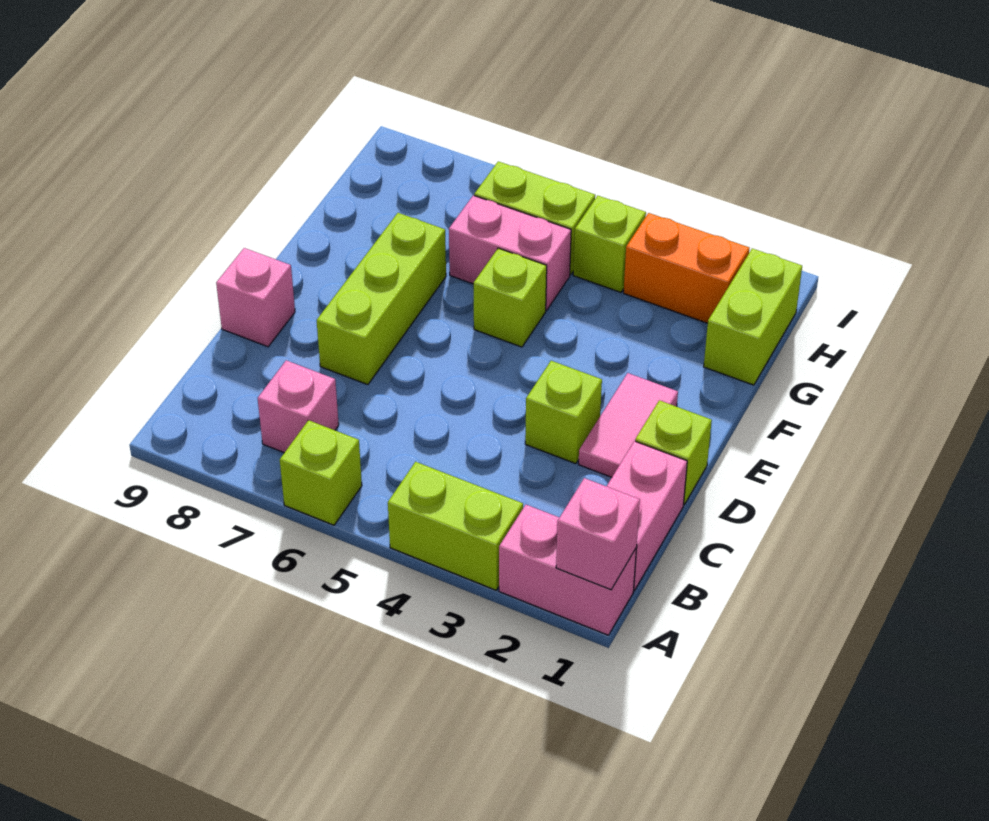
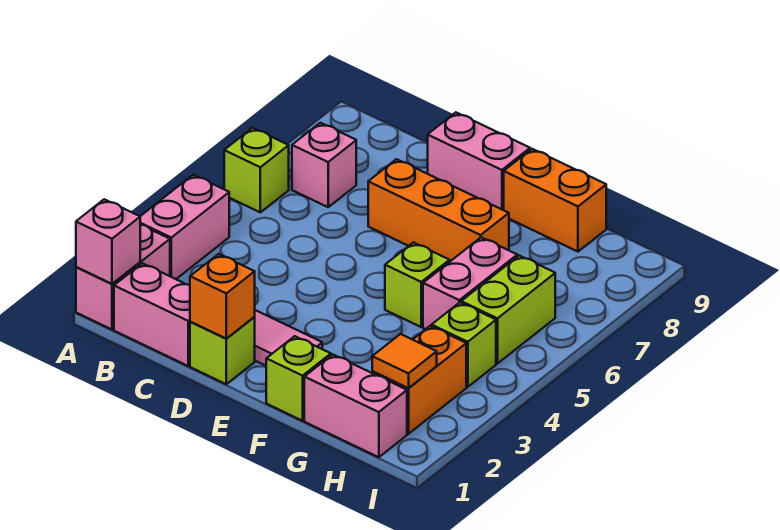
lime brick A3:A4 level 1 -> pink brick A3:A4 level 1
none -> orange brick D1 level 2
lime brick D3 level 1 -> lime brick F1 level 1
lime brick D7:F7 level 1 -> orange brick D7:F7 level 1
pink brick D9 level 1 -> pink brick D9:E9 level 1
none -> orange brick F9:G9 level 1
lime brick G1:H1 level 1 -> pink brick G1:H1 level 1
none -> orange tile H2 level 2

